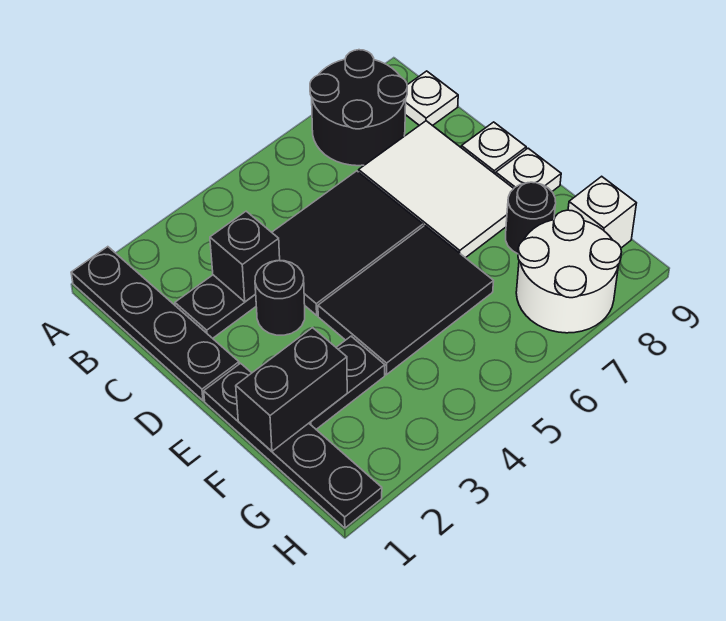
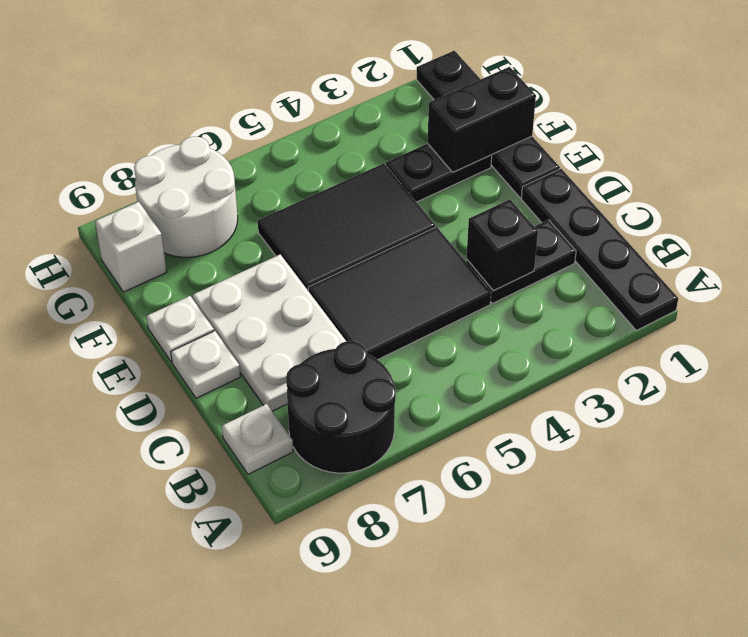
white tile C7:E8 level 1 -> white plate C7:E8 level 1
black round brick D3 level 1 -> none
black round brick F8 level 1 -> none

